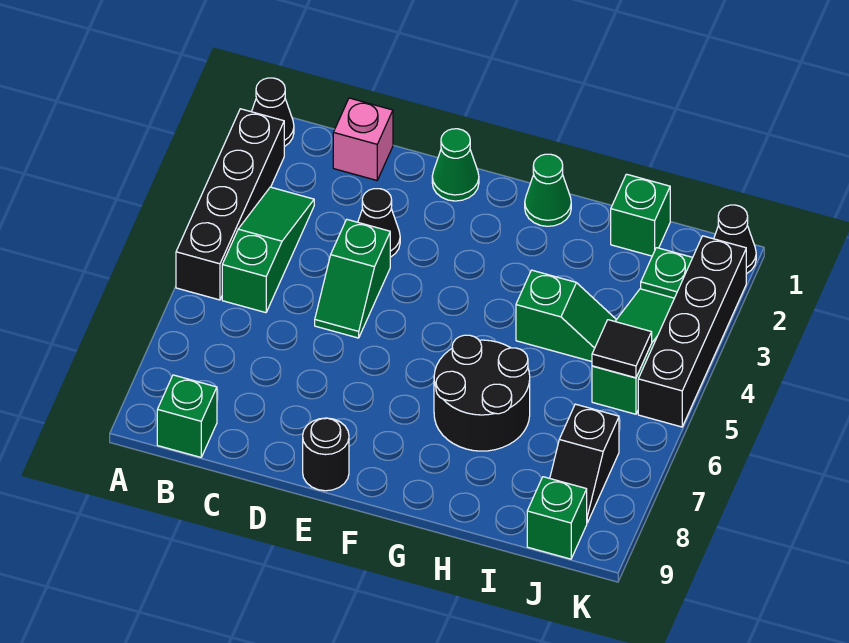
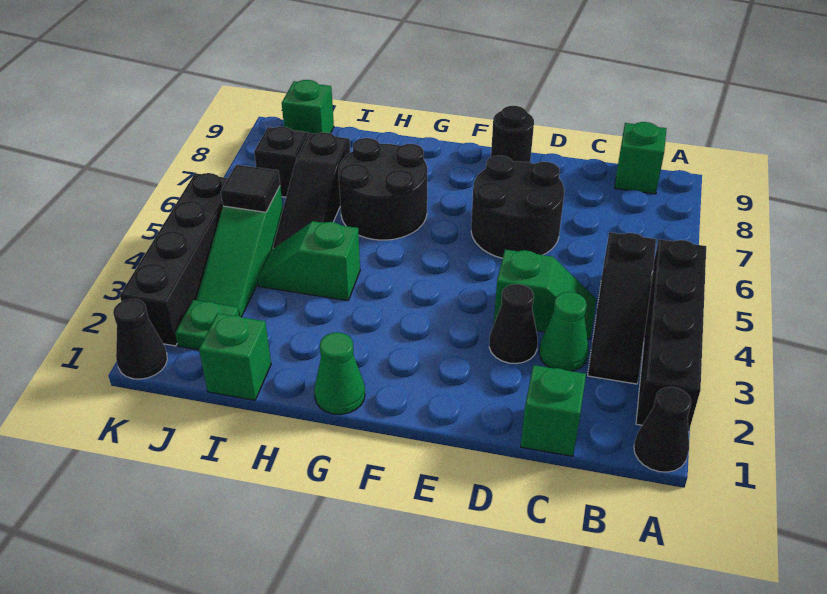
green slope B3:B5 level 1 top 5 -> black slope B3:B5 level 1 top 5
pink brick C1 level 1 -> green brick C1 level 1
green slope D4:D5 level 1 top 4 -> green slope C4:D4 level 1 top D
none -> black round brick D6:E7 level 1
green cone E1 level 1 -> green cone C3 level 1
none -> black slope I5:I7 level 1 top 7

